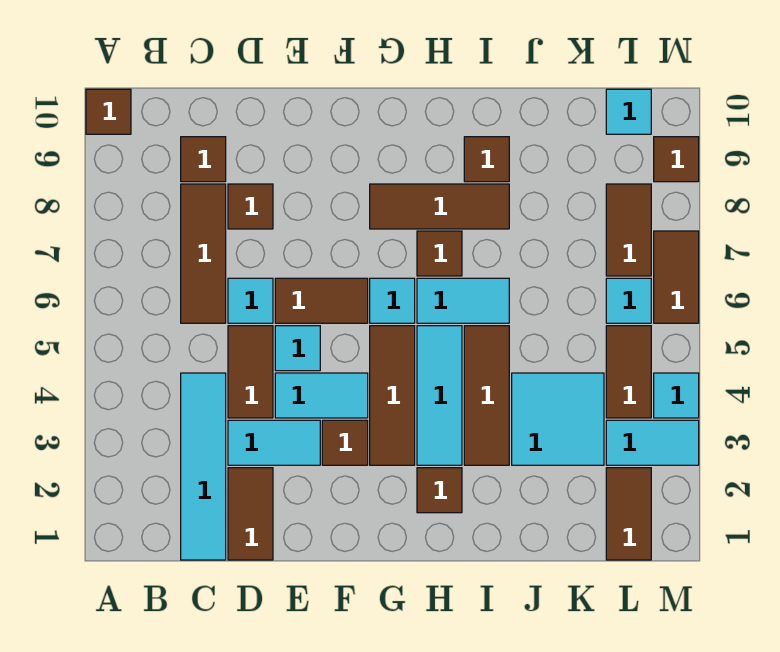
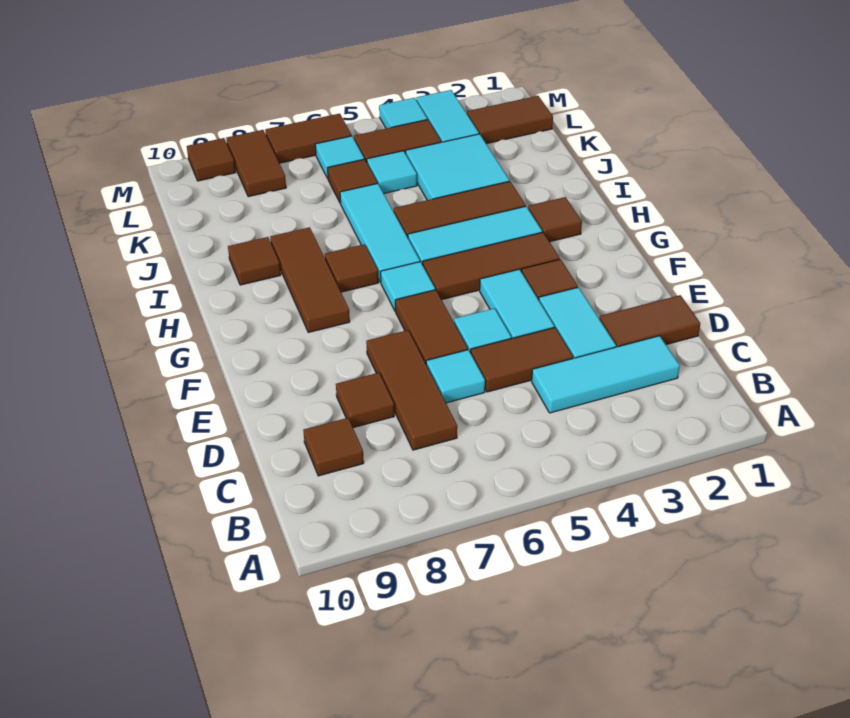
brown tile A10 level 1 -> brown tile K6 level 1
cyan tile C1:C4 level 1 -> cyan tile C2:C4 level 1
brown tile C6:C8 level 1 -> brown tile C7:E7 level 1
cyan tile H6:I6 level 1 -> cyan tile H6:J6 level 1
brown tile L7:L8 level 1 -> brown tile L8:M8 level 1
cyan tile L10 level 1 -> cyan tile K5 level 1

